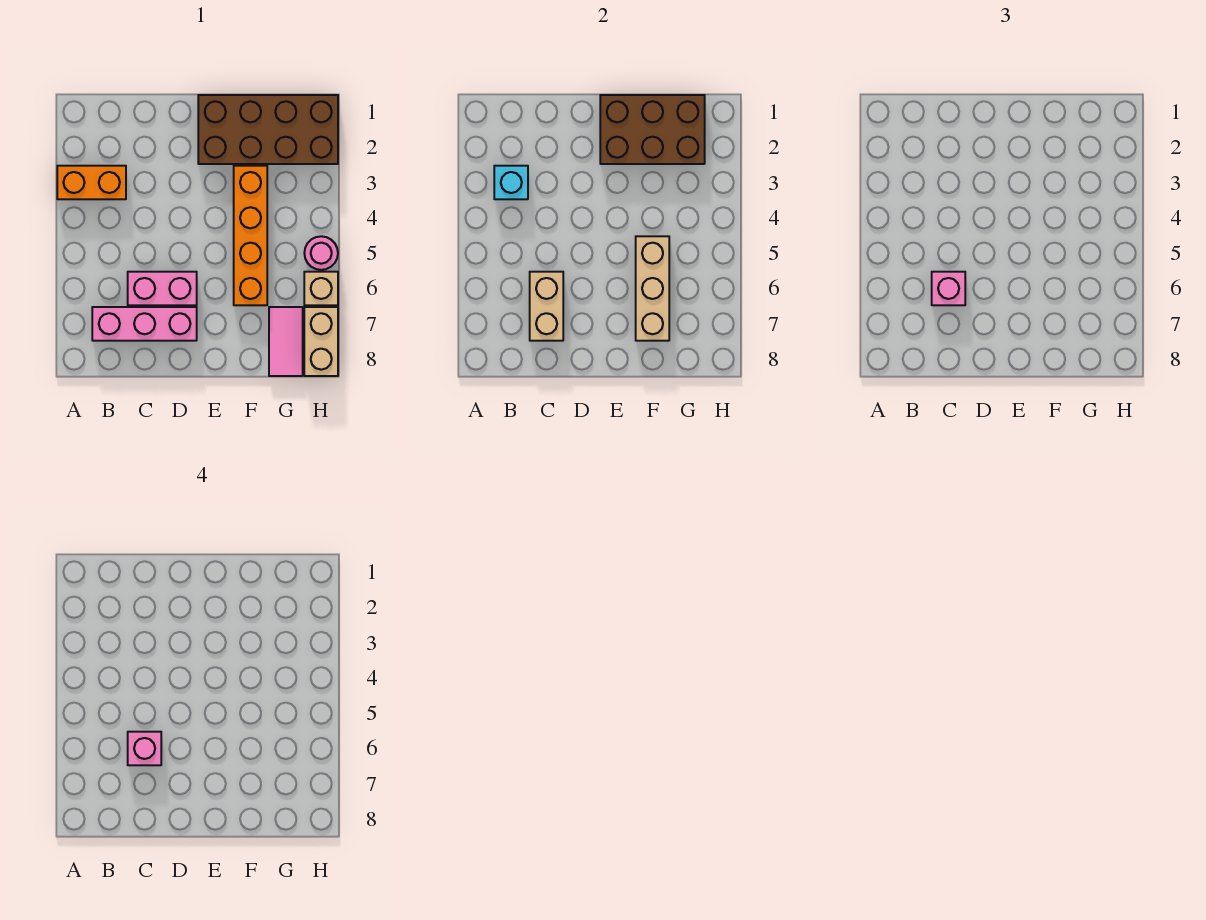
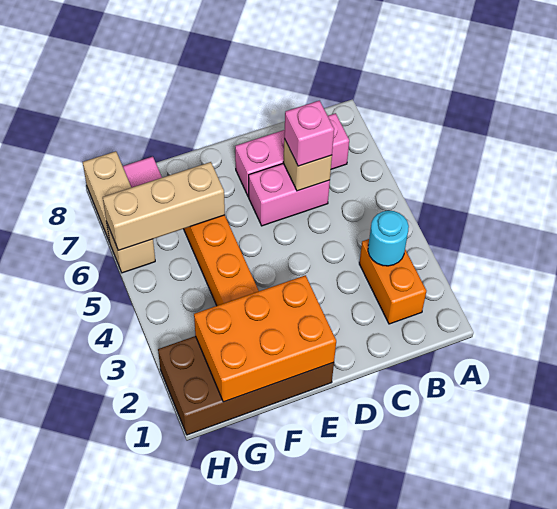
orange brick A3:B3 level 1 -> orange brick B2:B3 level 1
cyan brick B3 level 2 -> cyan round brick B3 level 2
tan brick C6:C7 level 2 -> tan brick C6 level 2
pink brick C6 level 4 -> none
brown brick E1:G2 level 2 -> orange brick E1:G2 level 2
tan brick F5:F7 level 2 -> tan brick F6:H6 level 2
pink round brick H5 level 1 -> none

